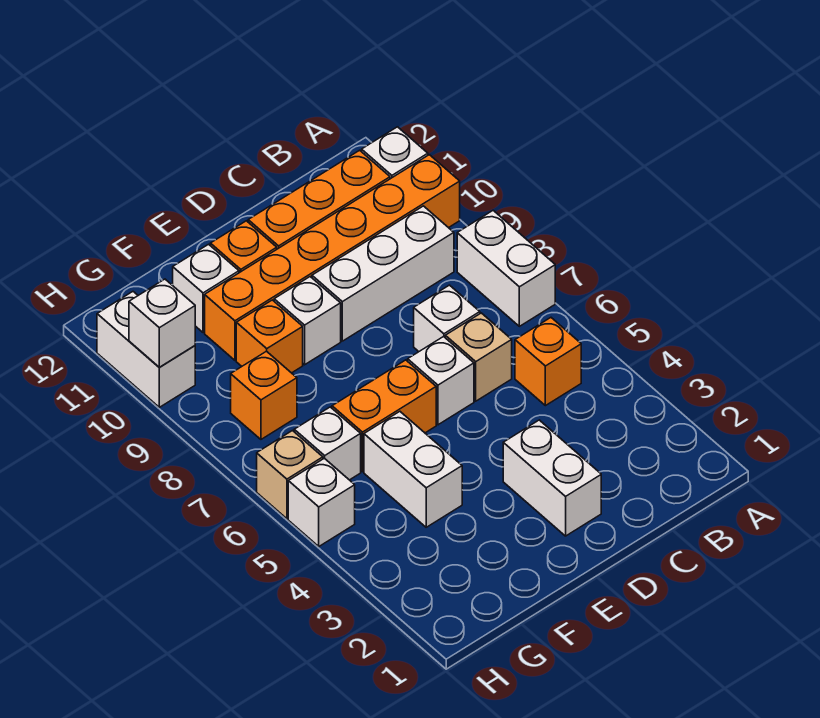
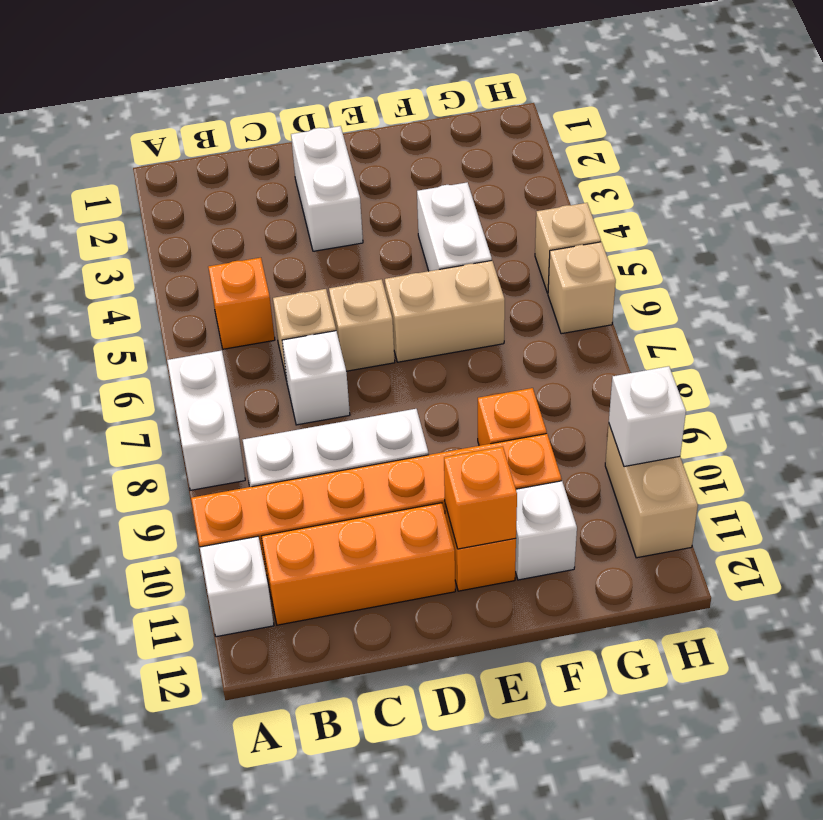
white brick D6 level 1 -> tan brick D6 level 1
orange brick E6:F6 level 1 -> tan brick E6:F6 level 1
white brick E9 level 1 -> none
white brick G6 level 1 -> none
orange brick G8 level 1 -> orange brick E11 level 2
white brick H5 level 1 -> tan brick H5 level 1
white brick H10:H11 level 1 -> tan brick H10:H11 level 1

